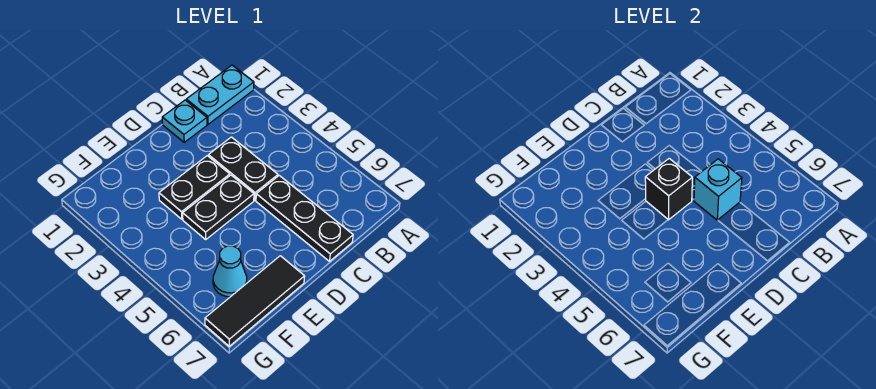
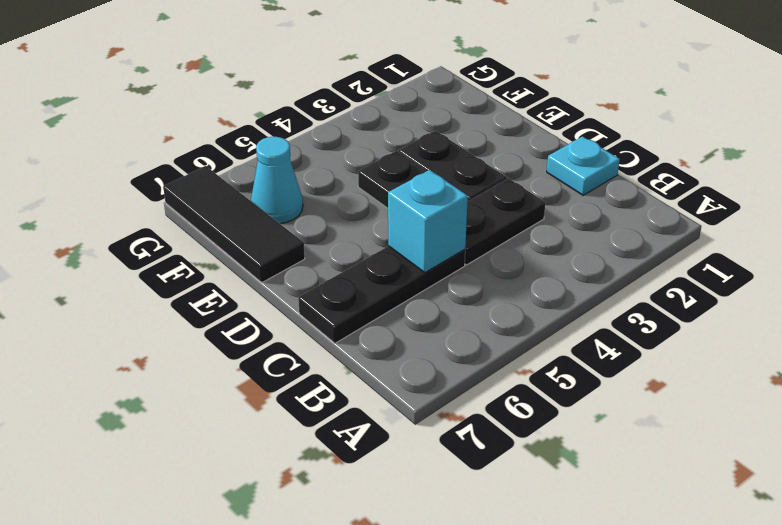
cyan plate A1:B1 level 1 -> none
black brick D4 level 2 -> none

